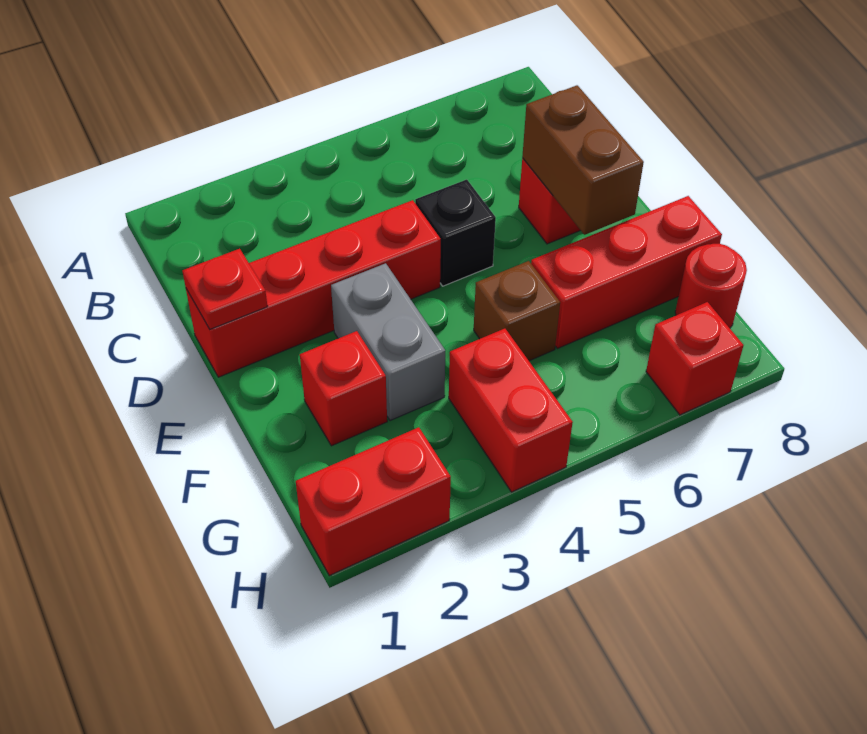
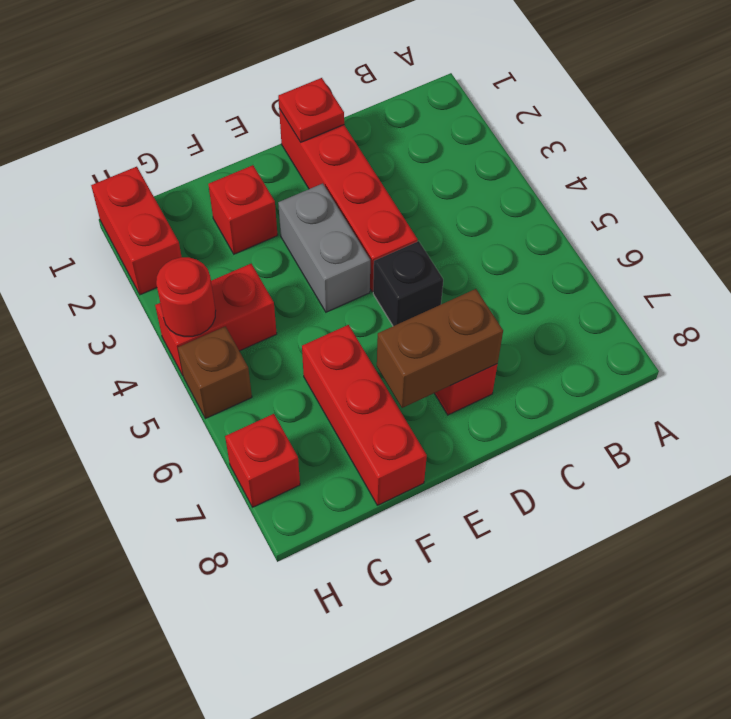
grey brick E3:F3 level 1 -> grey brick E3:E4 level 1
brown brick F5 level 1 -> brown brick H5 level 1
red round brick G8 level 1 -> red round brick H4 level 2

